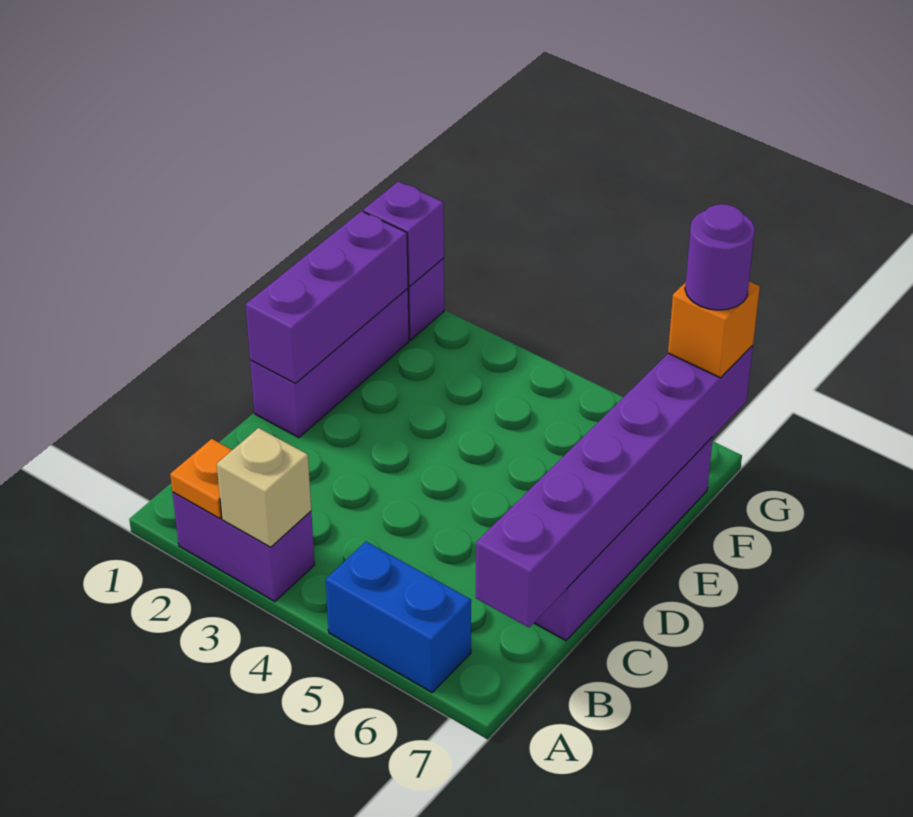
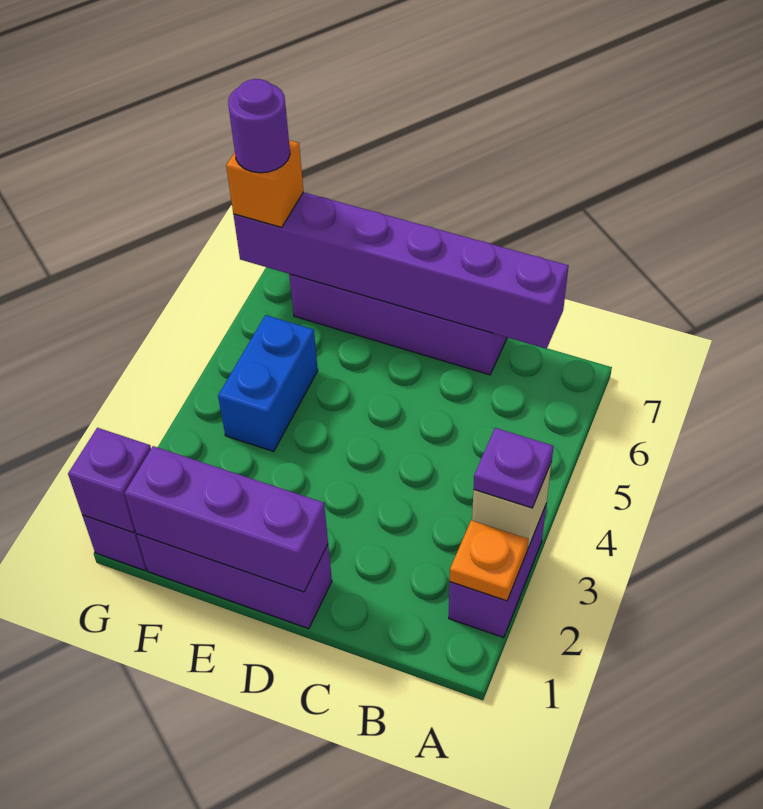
none -> purple plate A3 level 3
blue brick A5:A6 level 1 -> blue brick F4:F5 level 1

